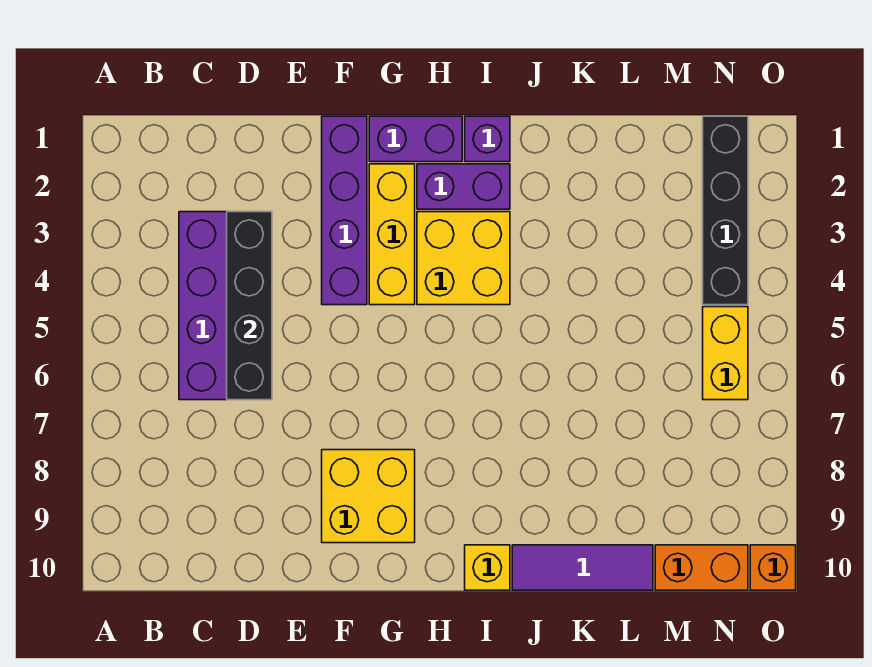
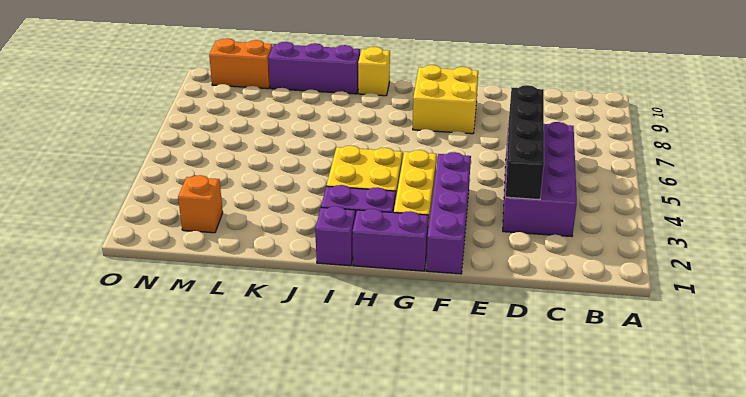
purple tile J10:L10 level 1 -> purple brick J10:L10 level 1
black brick N1:N4 level 1 -> none
yellow brick N5:N6 level 1 -> none
orange brick O10 level 1 -> orange brick M2 level 1

